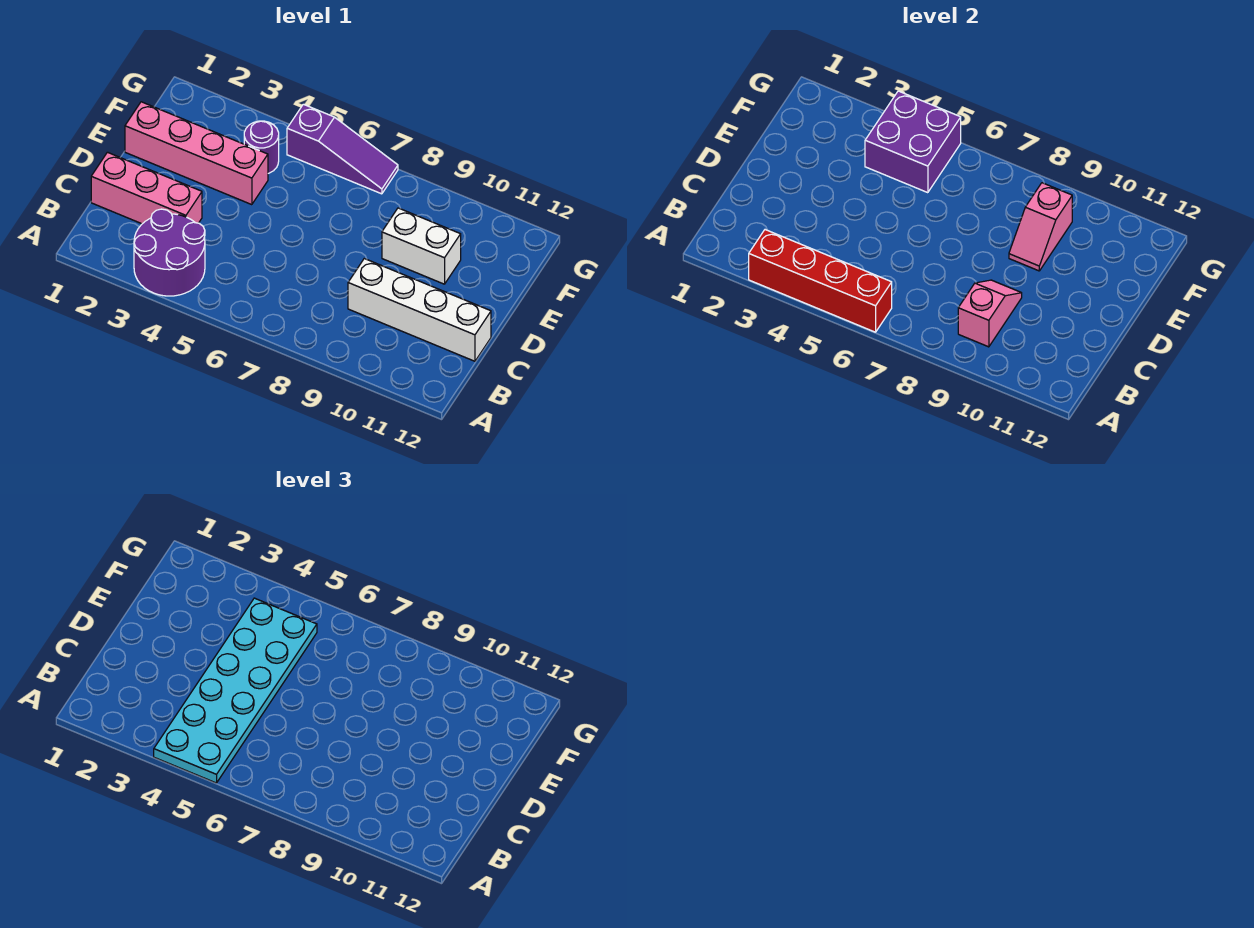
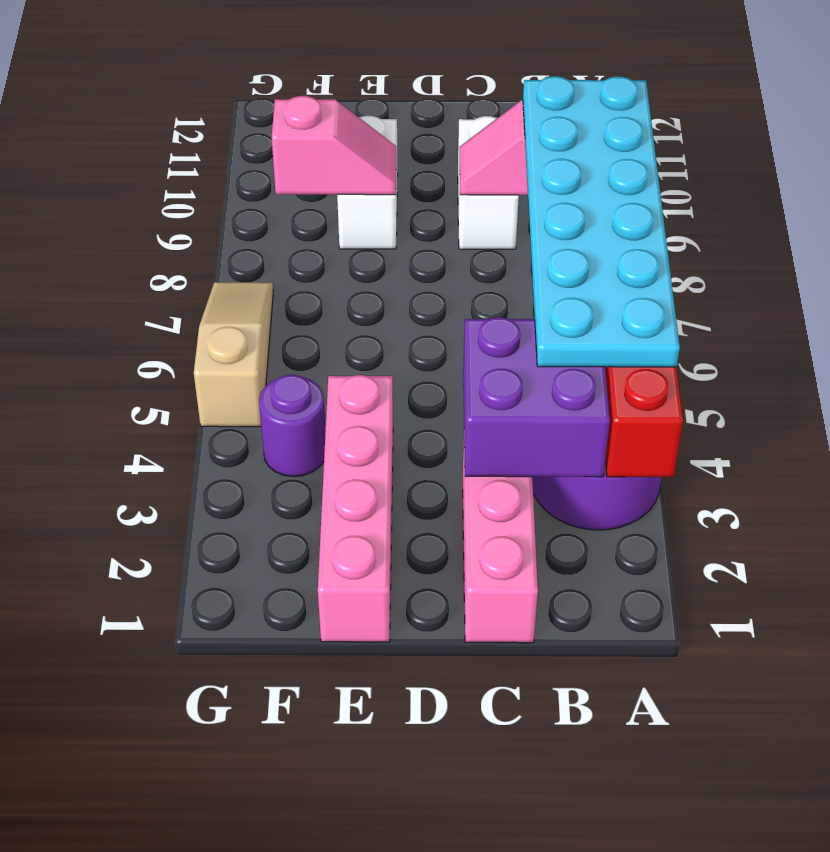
cyan plate A4:F5 level 3 -> cyan plate A4:B9 level 3
white brick C9:C12 level 1 -> white brick C9:C10 level 1
purple brick F4:G5 level 2 -> purple brick B3:C4 level 2
purple slope G5:G7 level 1 top 5 -> tan slope G5:G7 level 1 top 5

